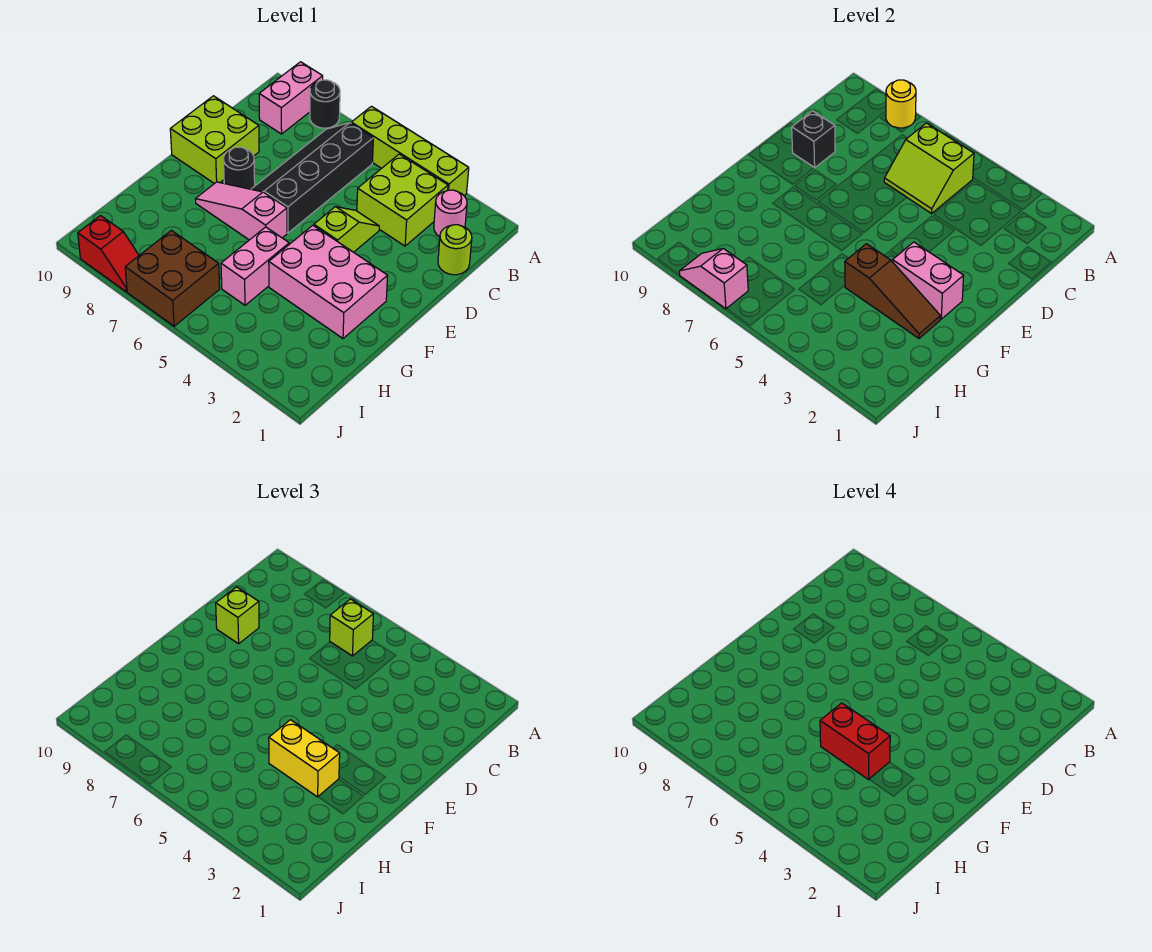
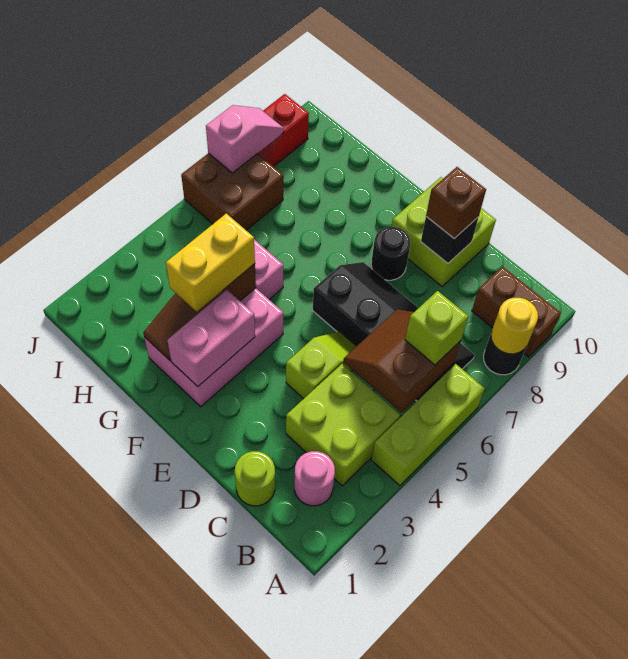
lime brick A3:A6 level 1 -> lime brick A4:A6 level 1
pink brick A9:B9 level 1 -> brown brick A9:B9 level 1
lime slope B5:C6 level 2 top B -> brown slope B5:C6 level 2 top B
lime slope D4:E4 level 1 top E -> lime slope D4:D5 level 1 top 4
lime brick D9 level 3 -> brown brick D9 level 3
pink slope F6:F8 level 1 top 6 -> none
red brick G4:G5 level 4 -> none

